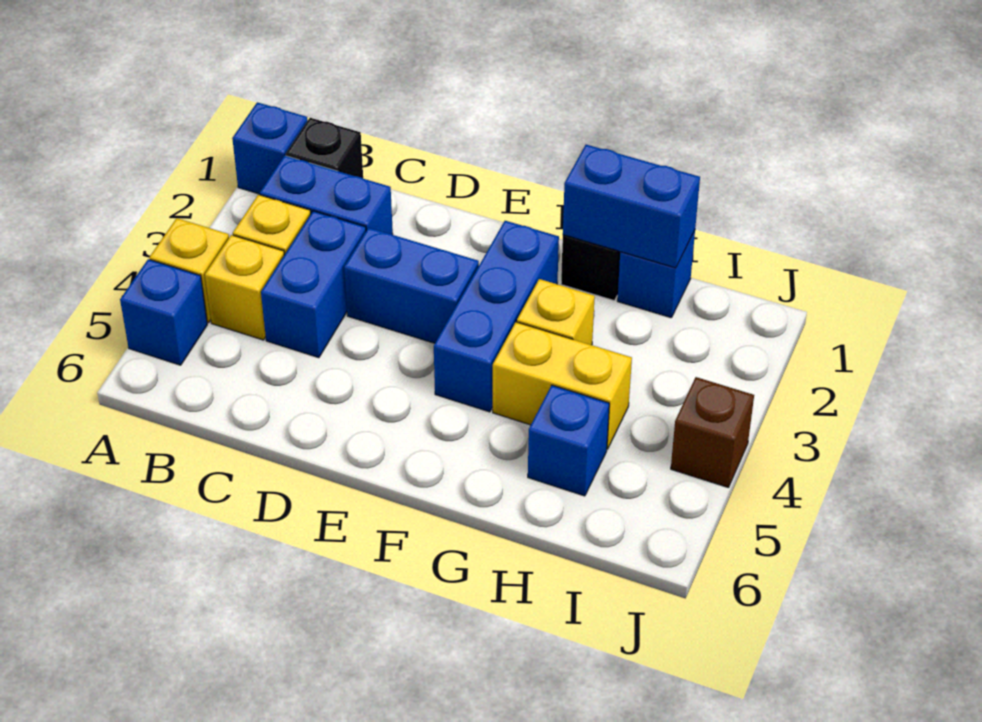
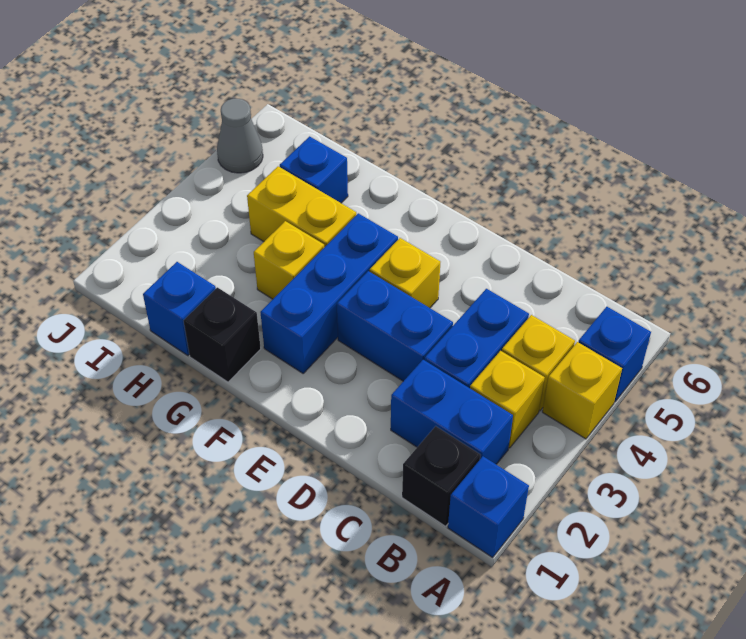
none -> yellow brick E4 level 1
blue brick G1:H1 level 2 -> none
brown brick J4 level 1 -> none
none -> grey cone J5 level 1

